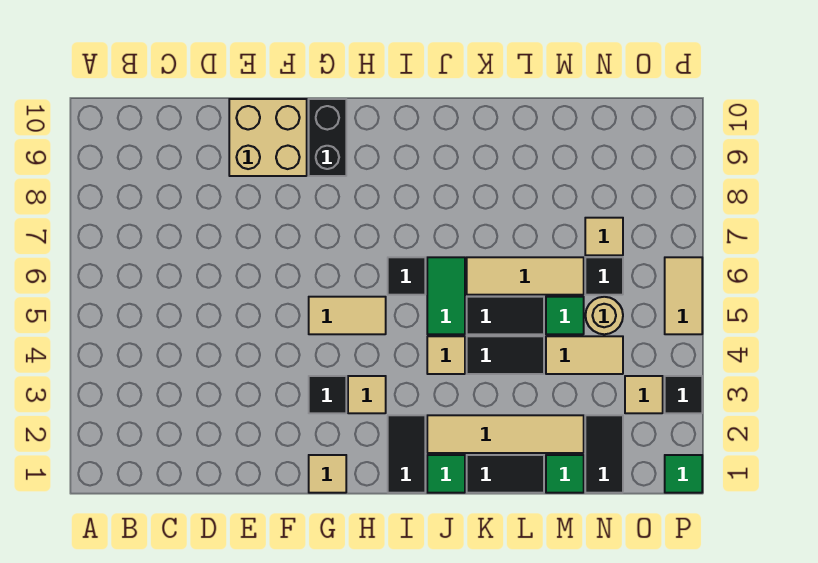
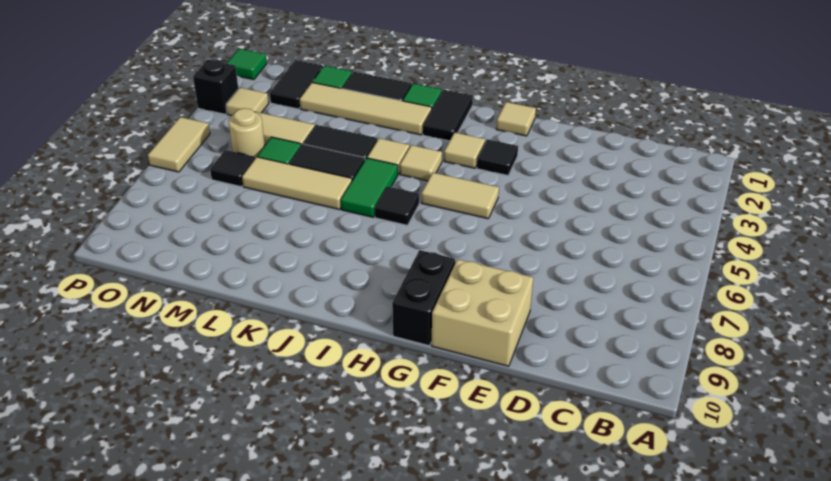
tan tile N7 level 1 -> tan tile I4 level 1
black tile P3 level 1 -> black brick P3 level 1

